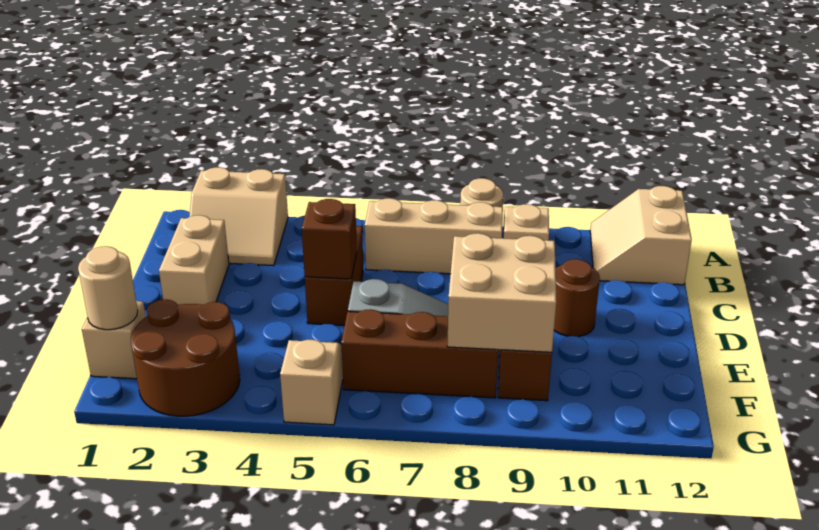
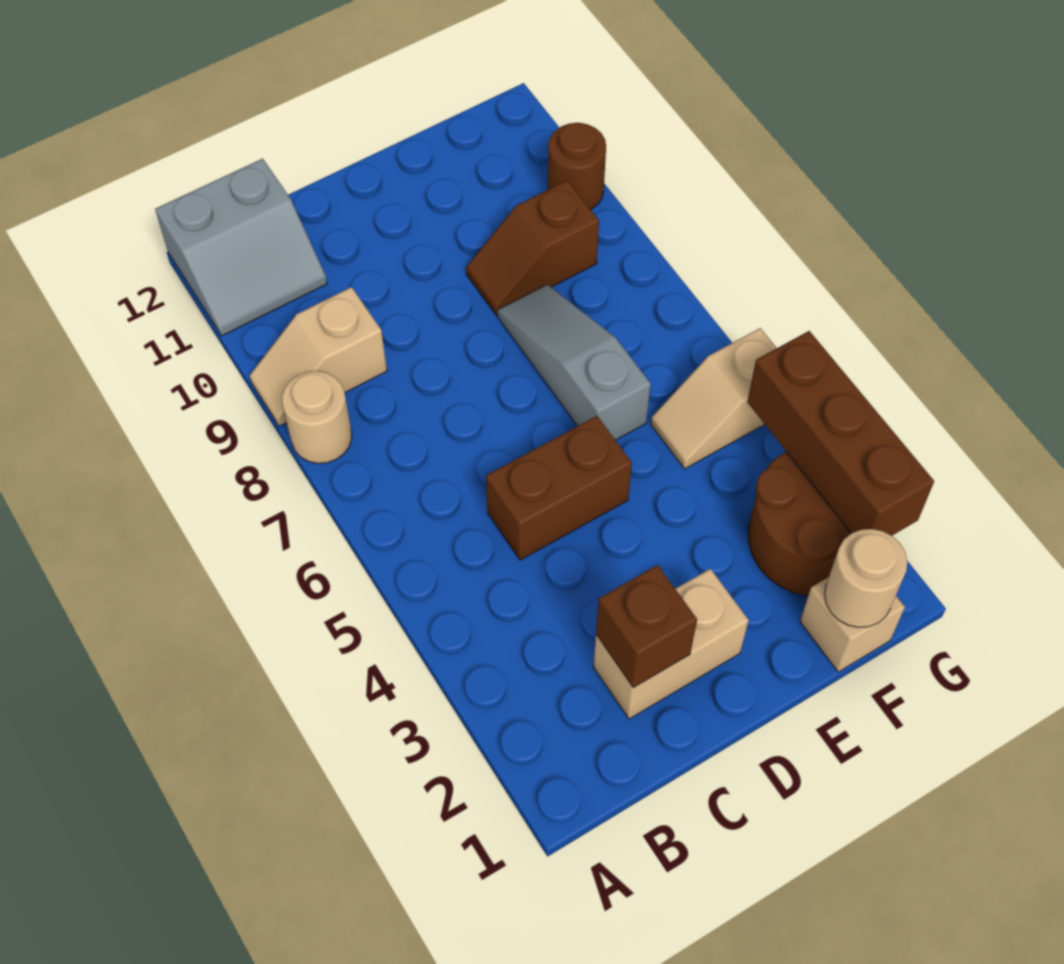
tan slope A2:B3 level 1 top A -> none
tan slope A11:B12 level 1 top 12 -> grey slope A11:B12 level 1 top 12
tan brick B6:B8 level 1 -> none
brown brick D5 level 2 -> brown brick C2 level 2
brown round brick D10 level 1 -> brown round brick G10 level 1
tan brick E8:F9 level 2 -> none
brown brick F6:F8 level 1 -> brown brick G2:G4 level 2

